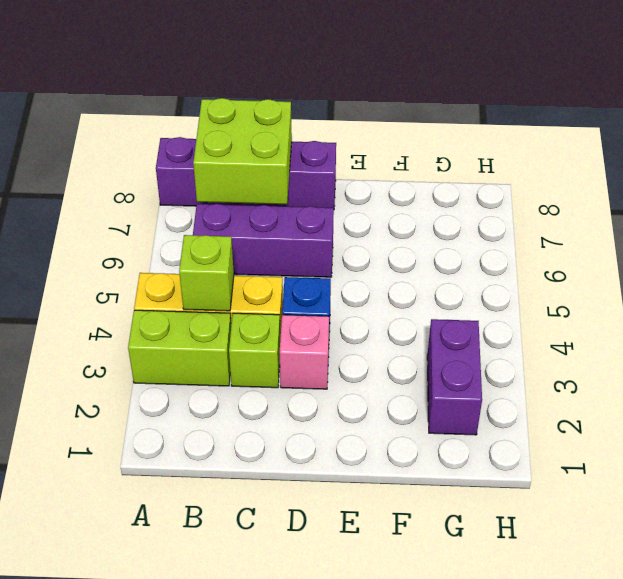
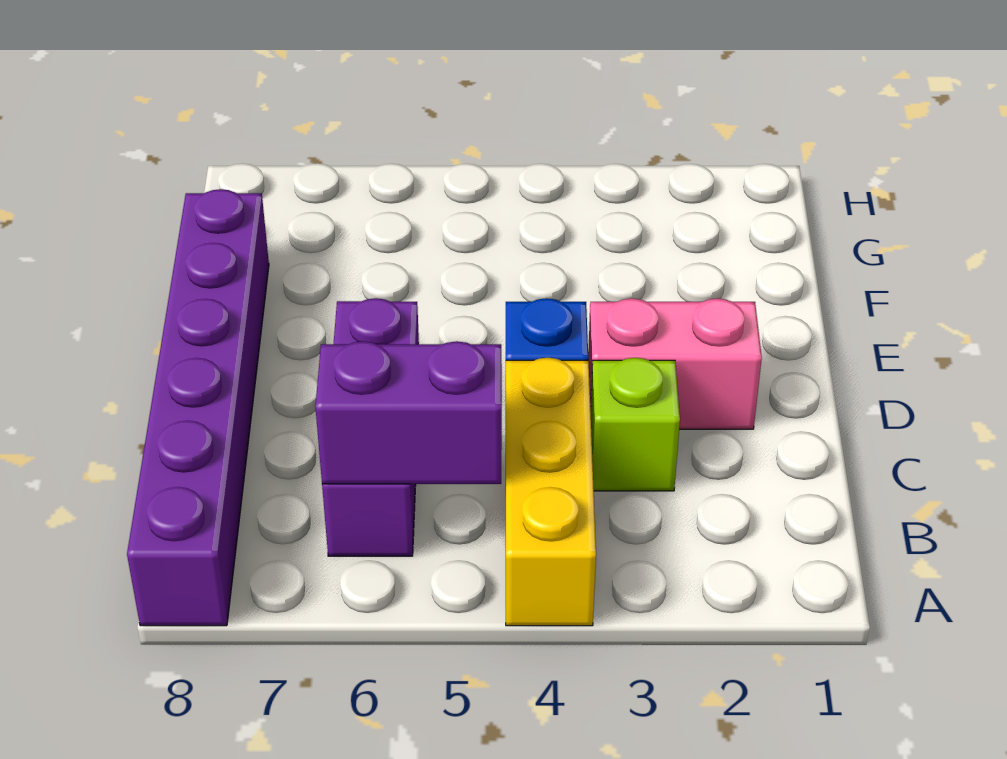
lime brick A3:B3 level 1 -> none
purple brick A8:D8 level 1 -> purple brick A8:F8 level 1
lime brick B4 level 2 -> none
lime brick B7:C8 level 2 -> none
pink brick D3 level 1 -> pink brick D2:D3 level 1
purple brick G2:G3 level 1 -> purple brick B5:B6 level 2

